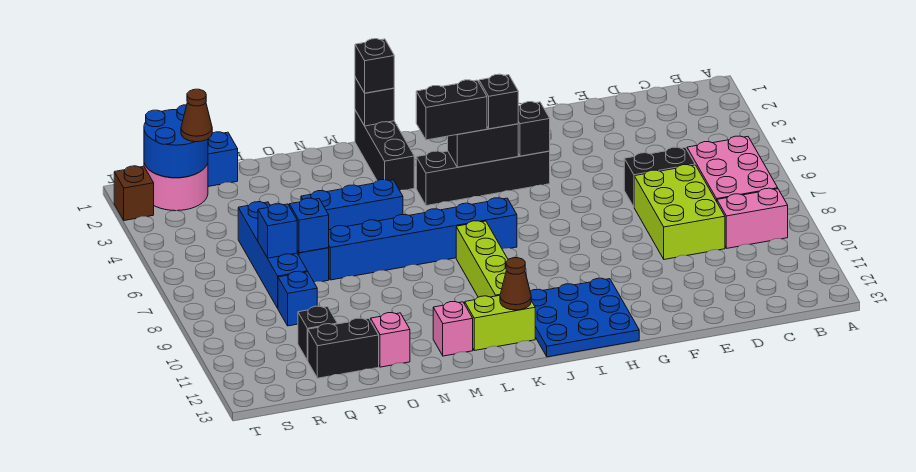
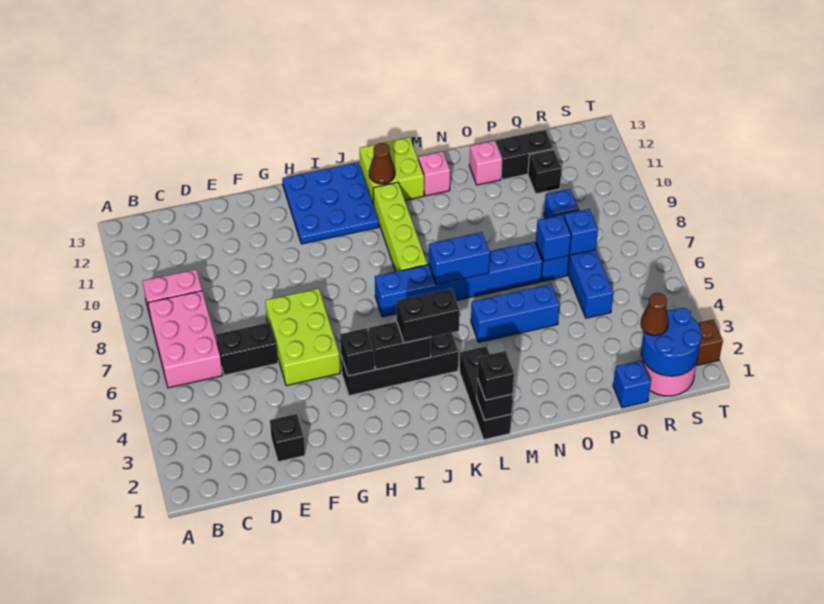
lime brick D7:E9 level 1 -> lime brick F5:G7 level 1
black brick I4 level 3 -> black brick E2 level 1
lime brick K12:L12 level 1 -> lime brick K12:L13 level 1
none -> blue brick L7:M7 level 2

